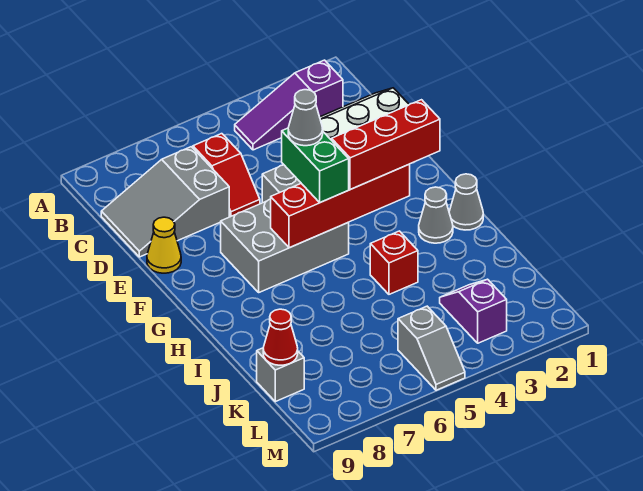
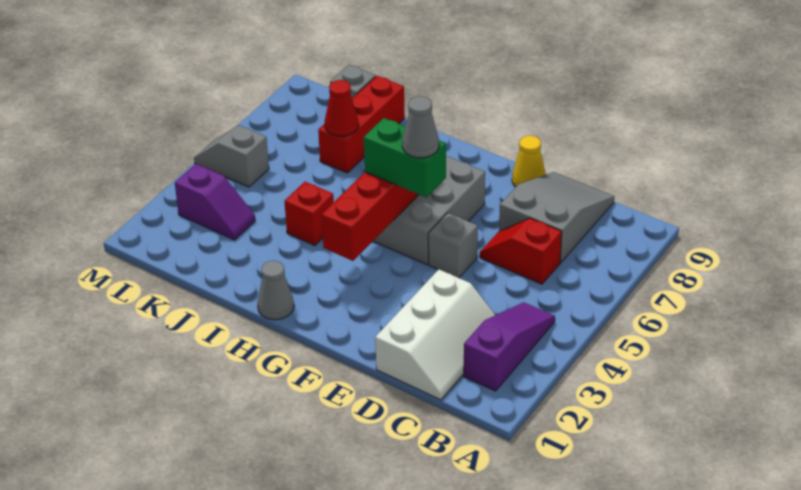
red brick G2:G4 level 3 -> red brick J7:J9 level 1
grey cone H2 level 1 -> none
red cone K9 level 2 -> red cone J7 level 2

